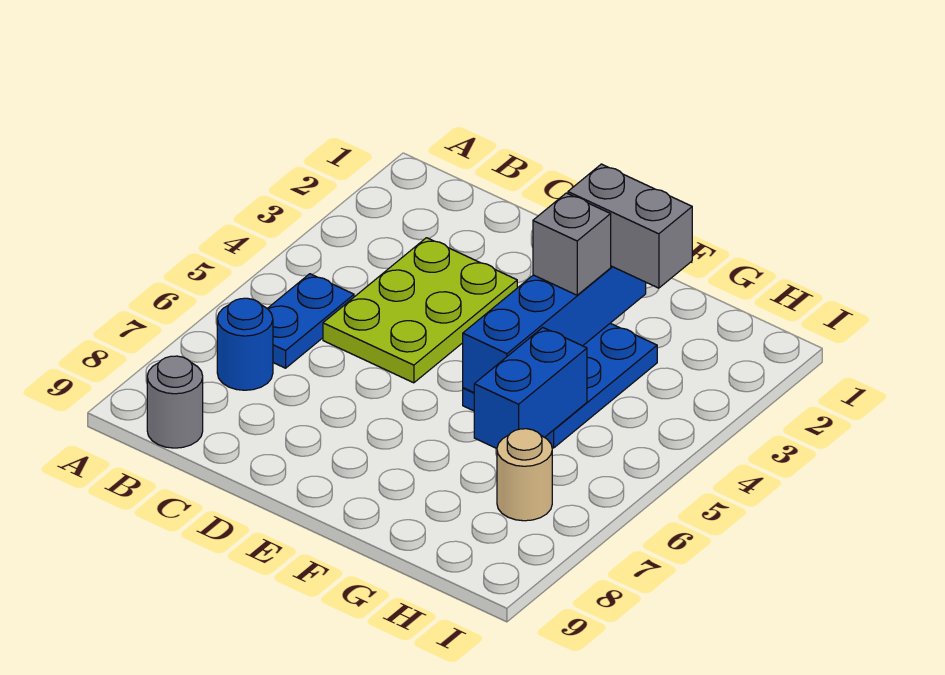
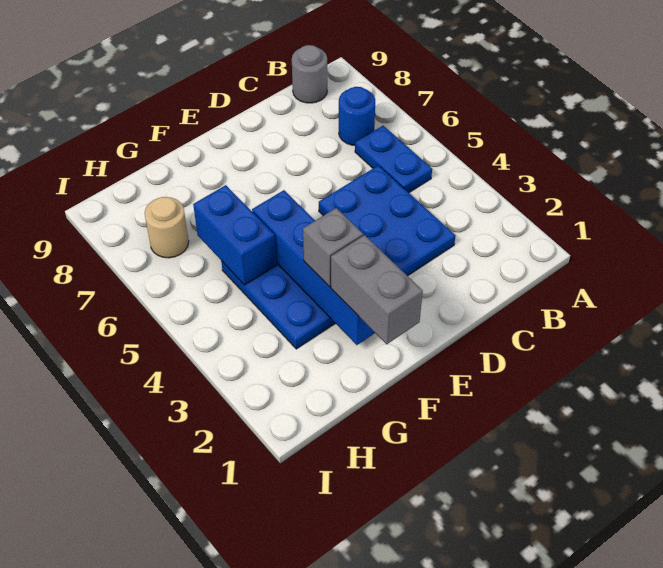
lime plate C3:D5 level 1 -> blue plate C3:D5 level 1
grey brick F2:G2 level 3 -> grey brick F1:F2 level 3

